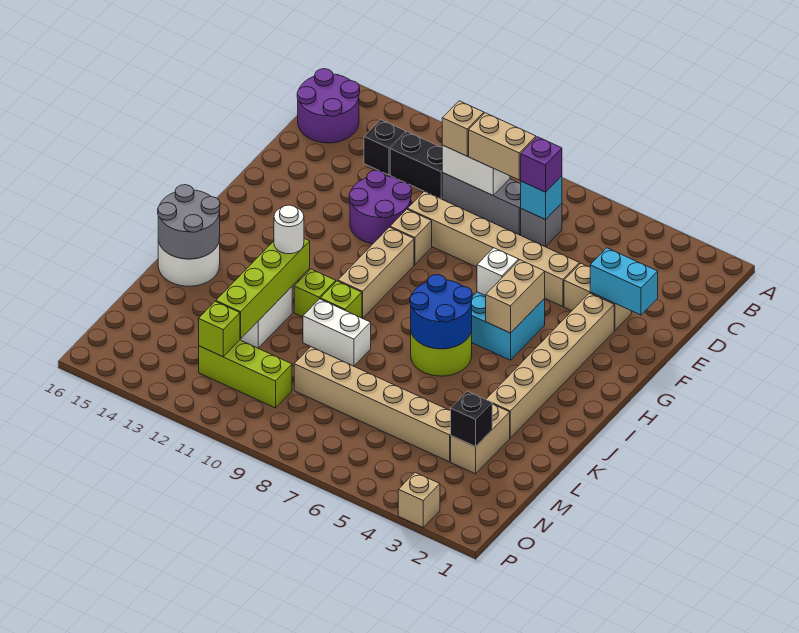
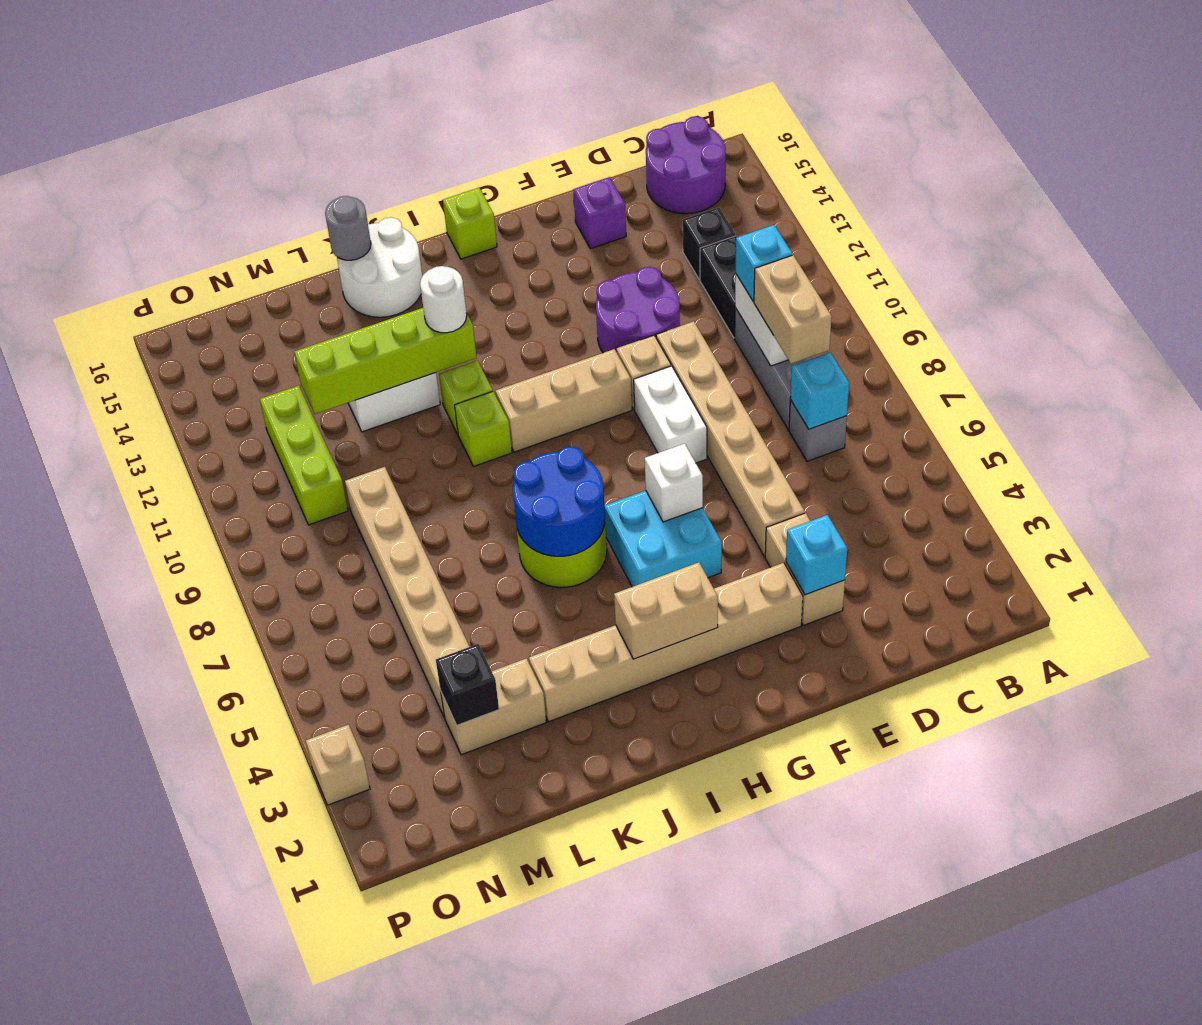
purple brick C7 level 3 -> purple brick E15 level 1
tan brick C10 level 3 -> cyan brick C10 level 3
cyan brick E2:E3 level 2 -> cyan brick E3 level 2
tan brick G5:H5 level 2 -> tan brick H3:I3 level 2
grey round brick J15:K16 level 2 -> grey round brick K16 level 2
white brick K9:K10 level 1 -> white brick F8:F9 level 1
lime brick N12 level 2 -> lime brick H16 level 1

